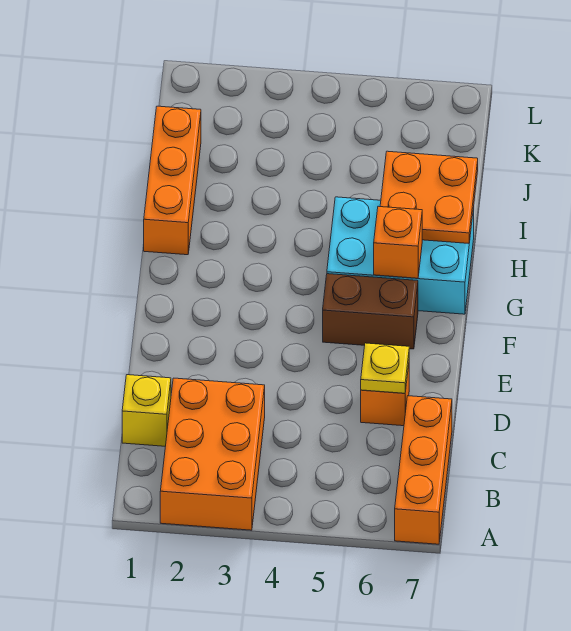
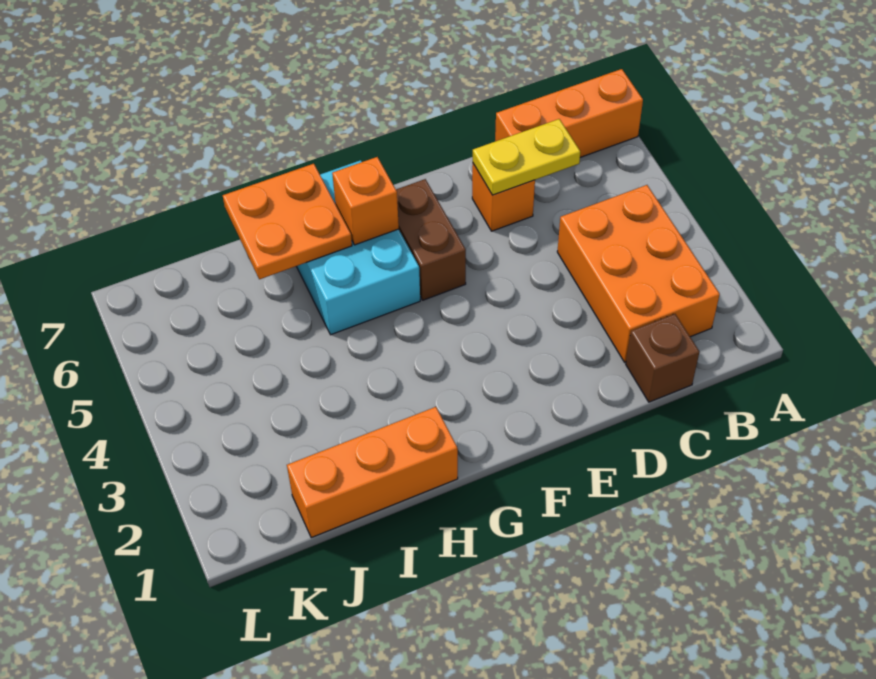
orange brick A2:C3 level 1 -> orange brick B2:C4 level 1
yellow brick C1 level 1 -> brown brick C1 level 1
yellow plate D6 level 2 -> yellow plate C6:D6 level 2

